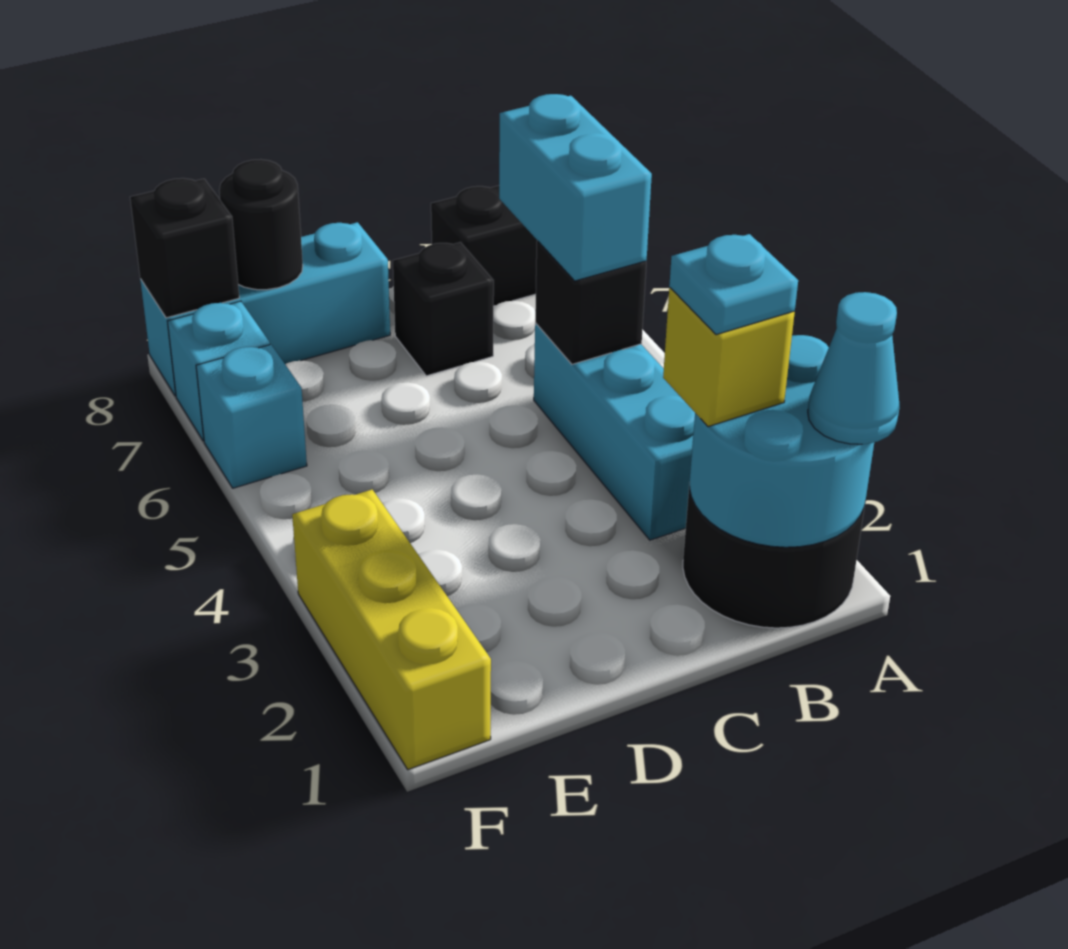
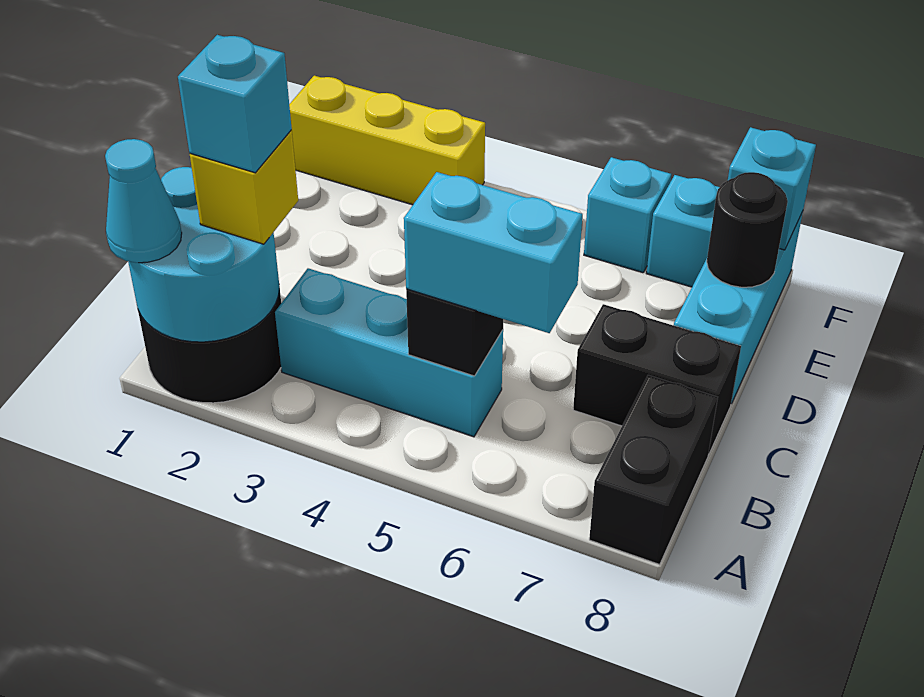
cyan plate B2 level 4 -> cyan brick B2 level 4
black brick C7 level 1 -> black brick C7:C8 level 1
black brick F8 level 2 -> cyan brick F8 level 2

